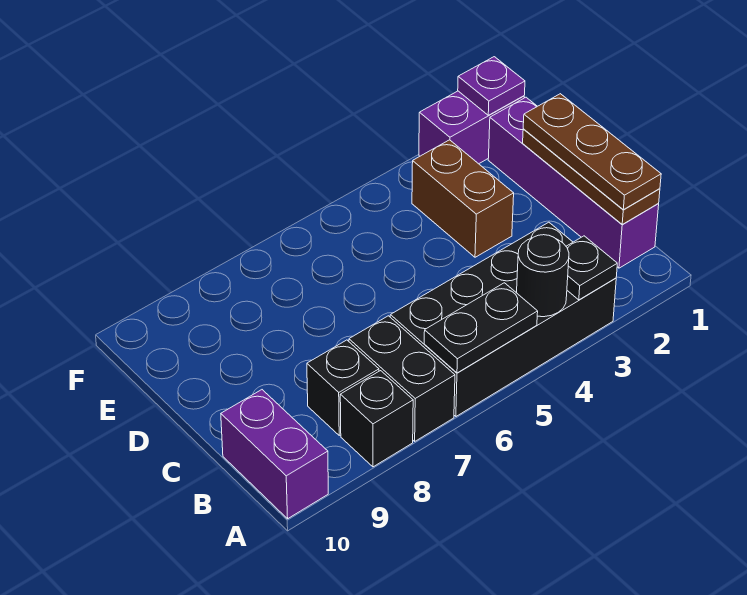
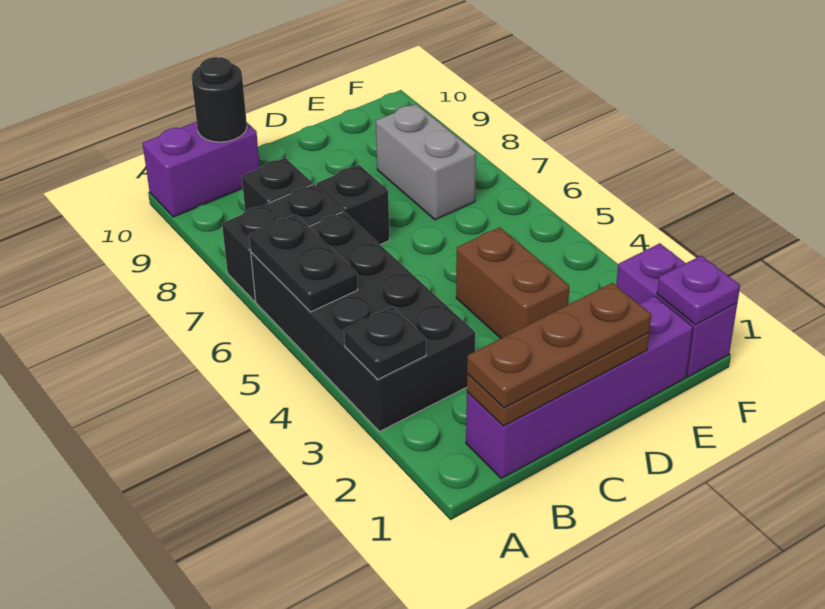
black round brick A4 level 2 -> black round brick B10 level 2
black brick A8 level 1 -> black brick C7 level 1
brown brick D3:E3 level 1 -> brown brick D3:D4 level 1
none -> grey brick E7:E8 level 1

